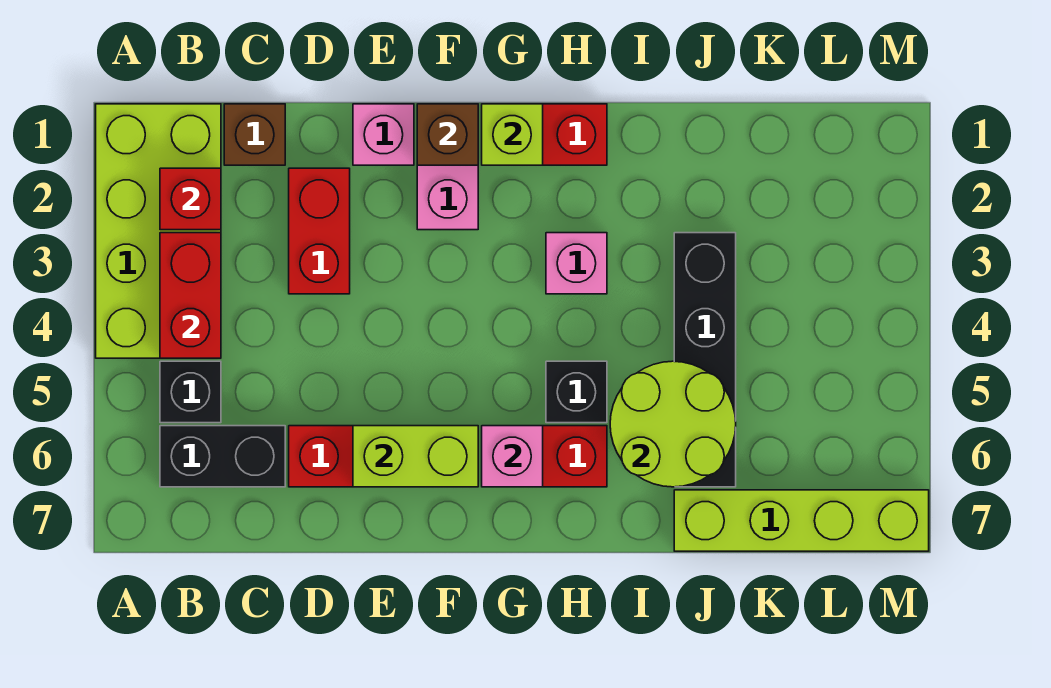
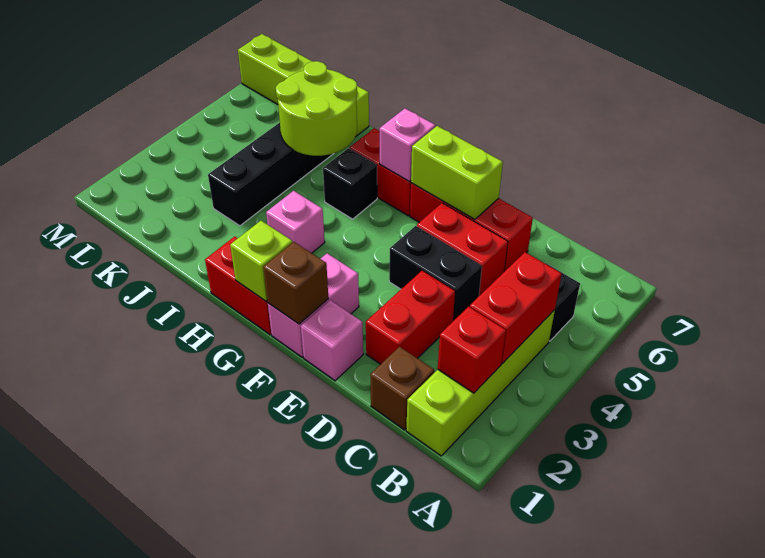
lime brick A1:B4 level 1 -> lime brick B1:B4 level 1
black brick B6:C6 level 1 -> black brick D4:E4 level 1
none -> red brick D5:E5 level 1

